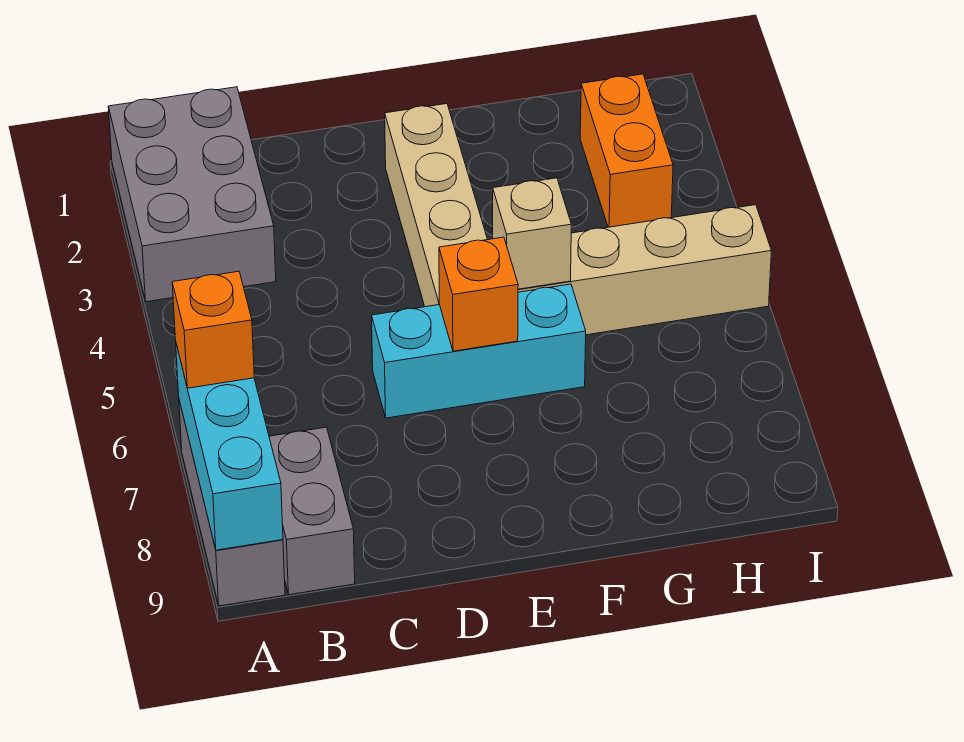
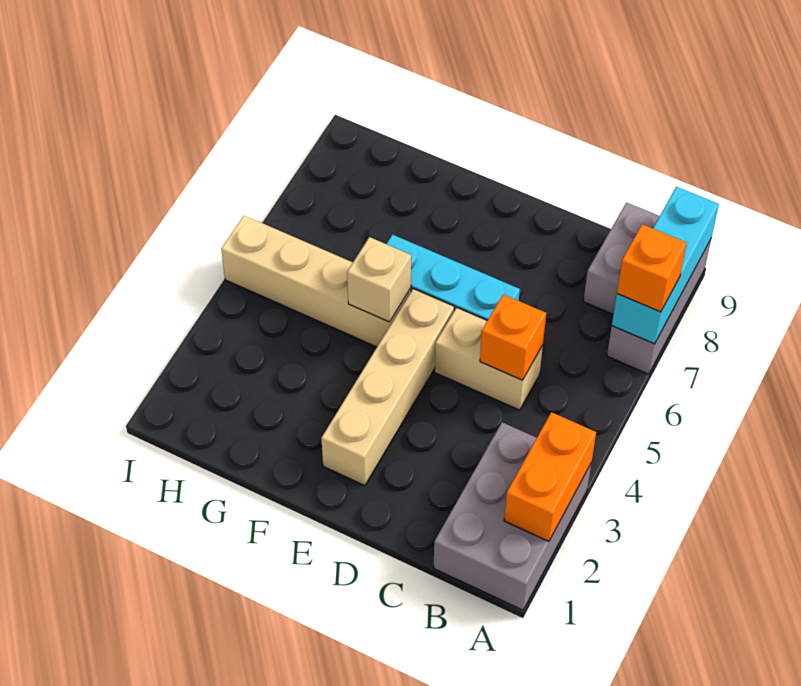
none -> tan brick C5:D5 level 1
orange brick E6 level 2 -> orange brick C5 level 2
orange brick H2:H3 level 1 -> orange brick A2:A3 level 2

